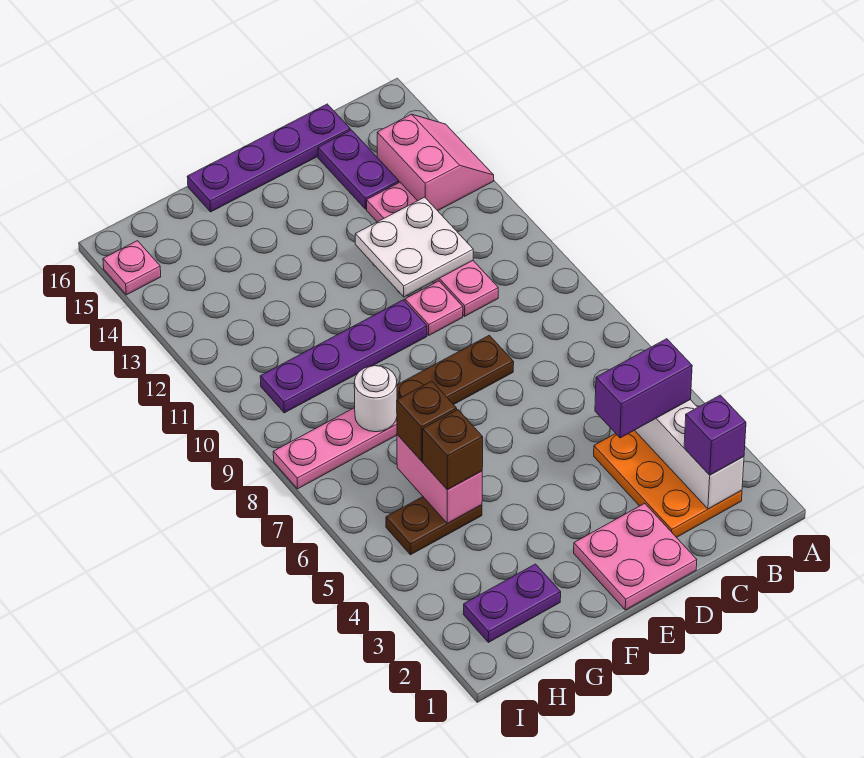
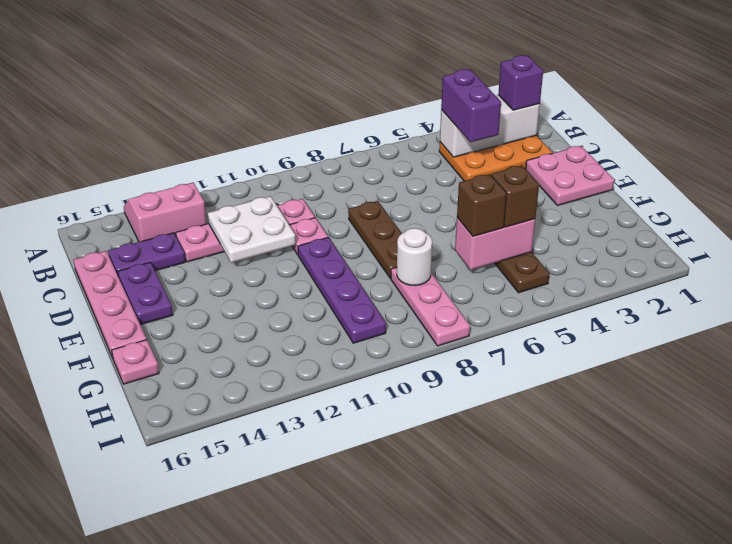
purple plate C16:F16 level 1 -> pink plate C16:F16 level 1
purple plate G2:H2 level 1 -> purple plate D15:E15 level 1
pink plate I15 level 1 -> pink plate G16 level 1

